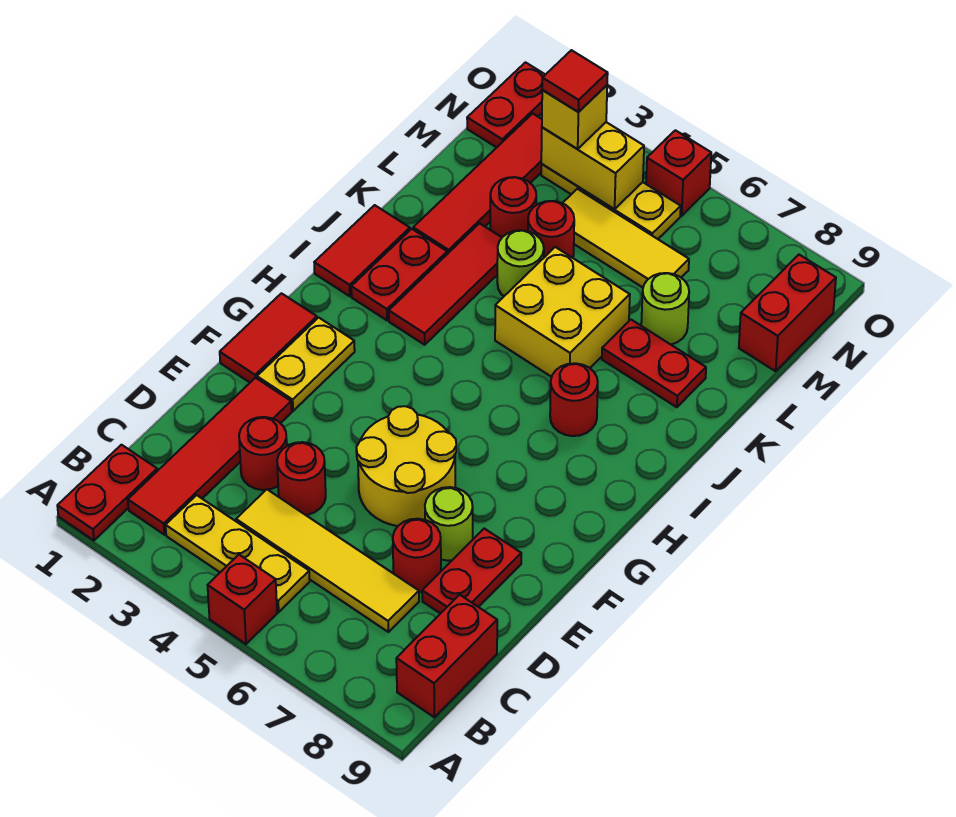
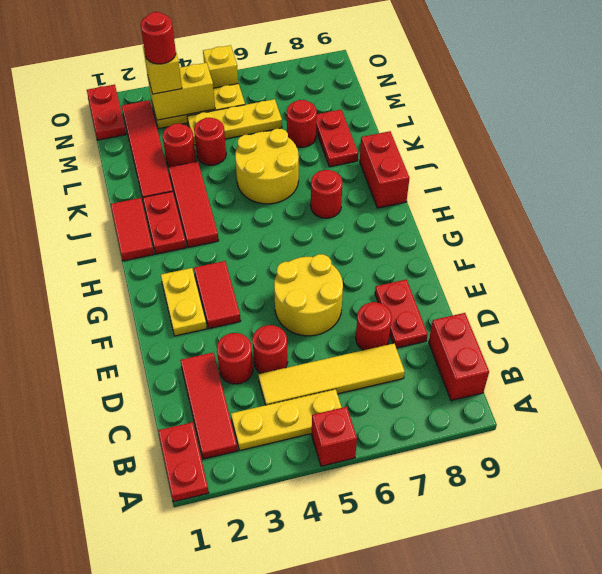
red tile B2:E2 level 1 -> red tile B2:D2 level 1
lime round brick E7 level 1 -> none
red tile F1:G1 level 1 -> red tile F3:G3 level 1
yellow brick J5:K6 level 1 -> yellow round brick J5:K6 level 1
lime round brick K4 level 1 -> none
red plate K7:K8 level 1 -> red plate K8:L8 level 1
lime round brick L7 level 1 -> red round brick L7 level 1
yellow tile M4:M6 level 1 -> yellow plate M4:M6 level 1
red brick M9:N9 level 1 -> red brick I9:J9 level 1
red tile N3 level 4 -> red round brick N3 level 4
red brick O5 level 1 -> yellow brick O5 level 1

